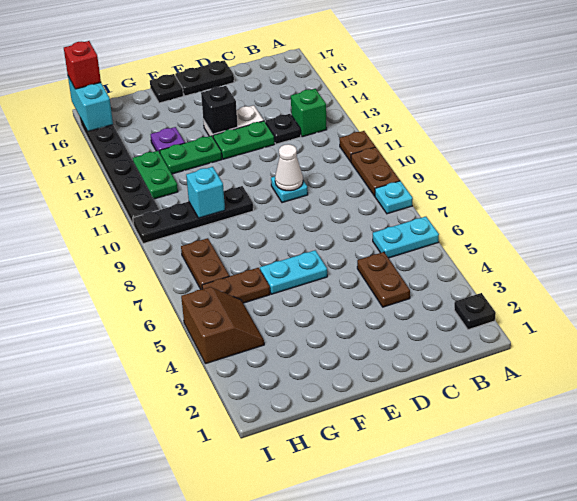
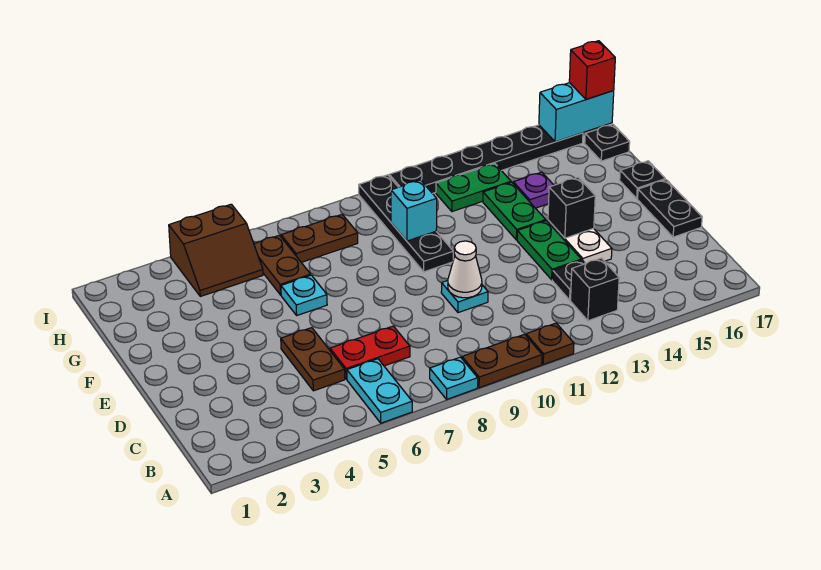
black plate A2 level 1 -> black plate H17 level 1
green brick B13 level 1 -> black brick B13 level 1
brown plate C4:C5 level 1 -> brown plate C5:D5 level 1
none -> red plate C6:C7 level 1
cyan plate E6:F6 level 1 -> cyan plate F6 level 1

